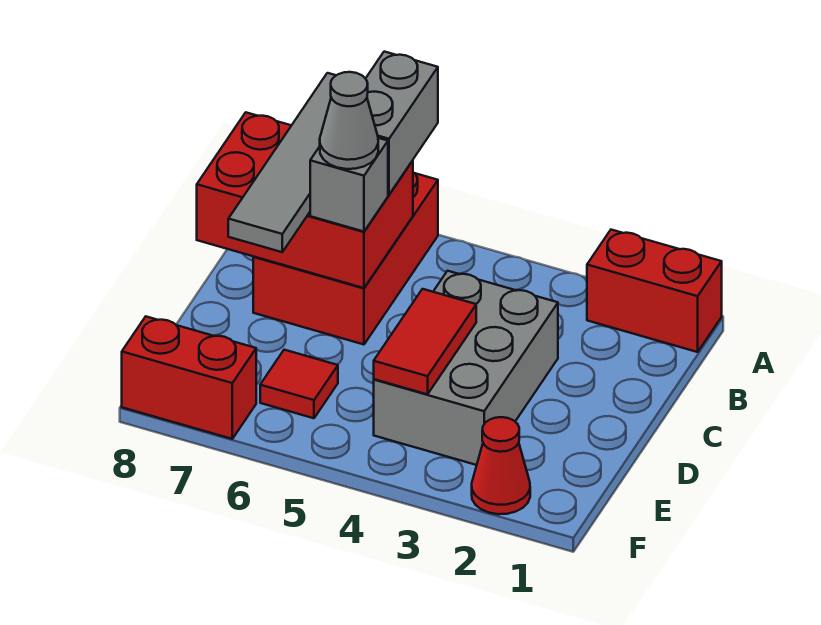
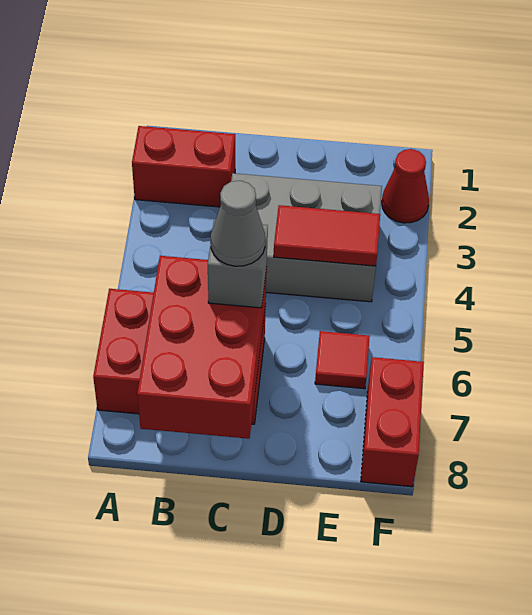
red brick A1:A2 level 1 -> red brick A2:B2 level 1
grey brick A6:B6 level 3 -> none
grey tile A7:D7 level 3 -> none

